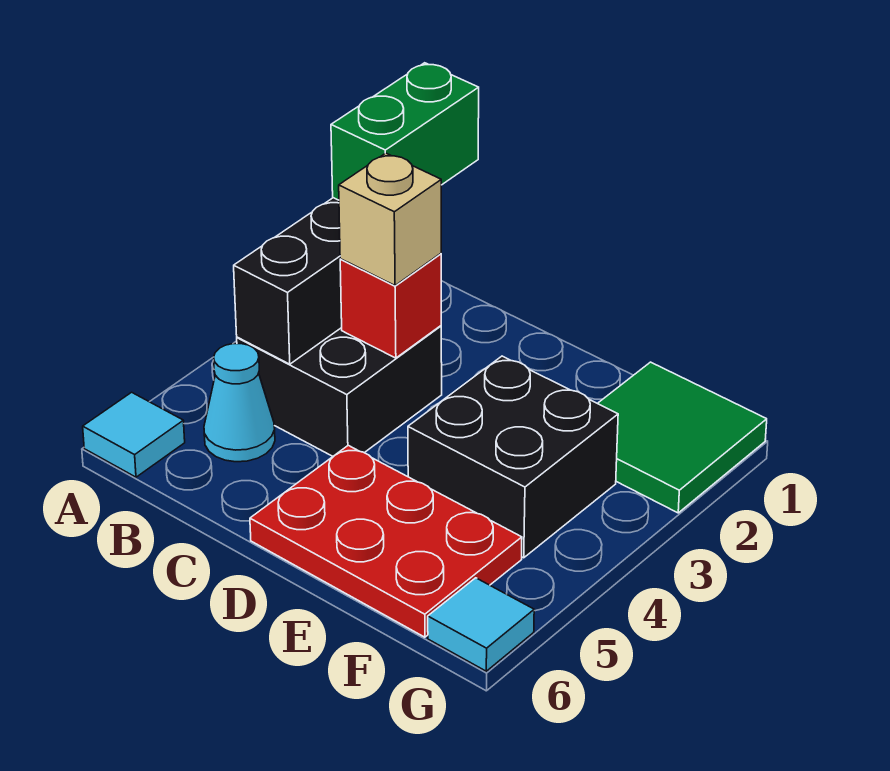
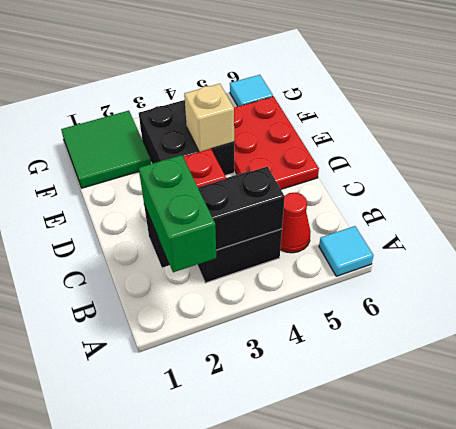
green brick B1:B2 level 3 -> green brick A2:B2 level 3
cyan cone B5 level 1 -> red cone B5 level 1
tan brick C3 level 3 -> tan brick E4 level 2

